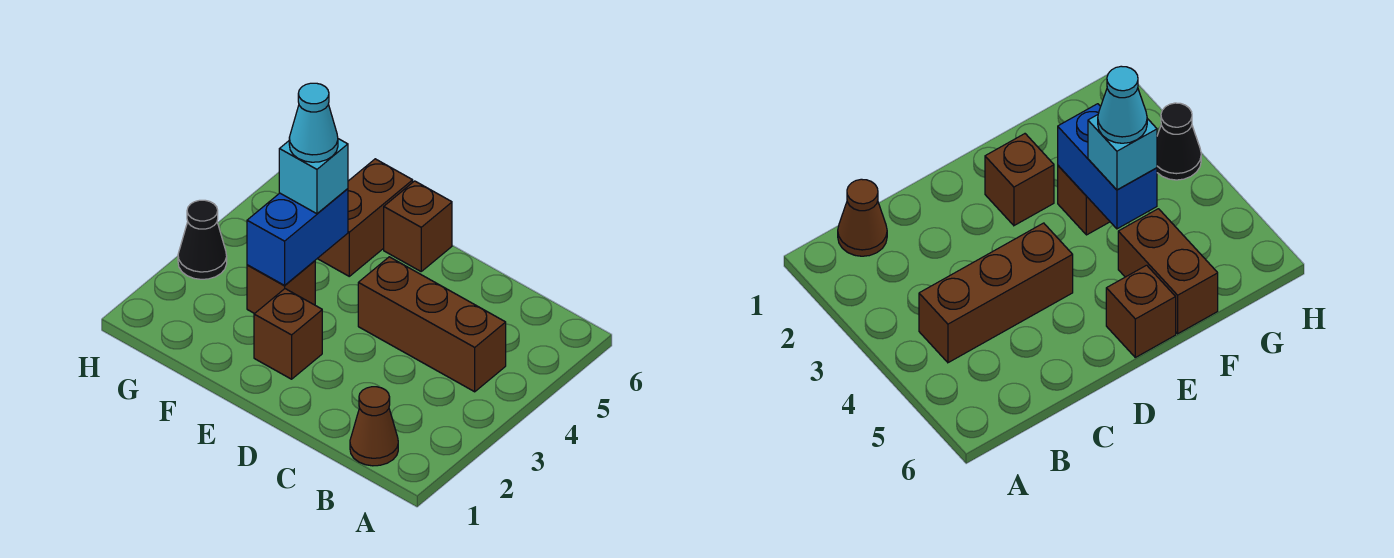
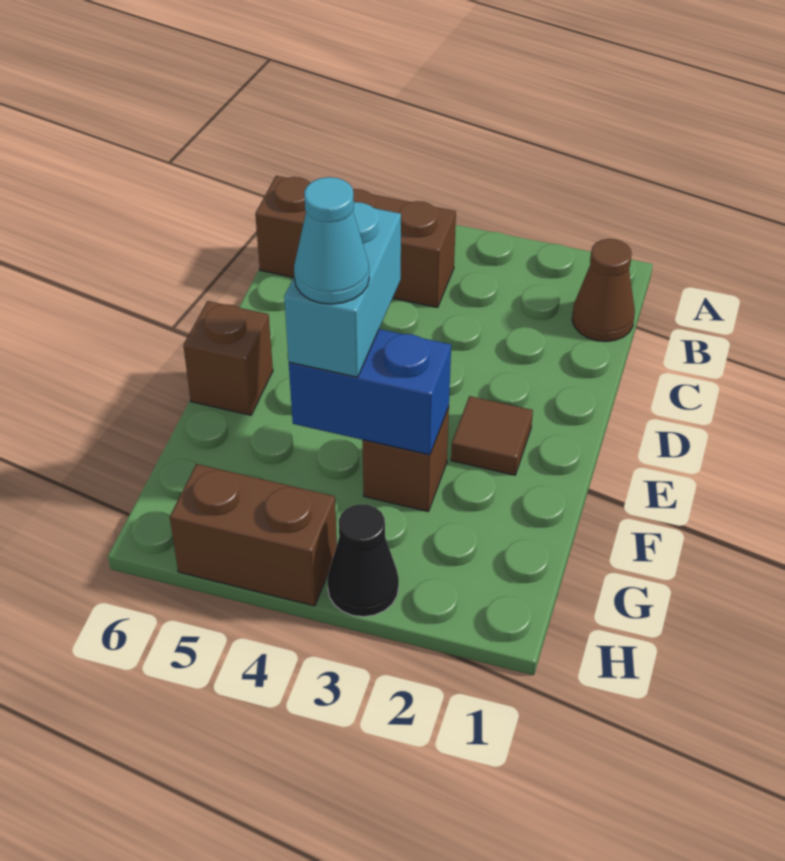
brown brick B4:D4 level 1 -> brown brick B4:B6 level 1
brown brick E2 level 1 -> brown tile E2 level 1
cyan brick F4 level 3 -> cyan brick E4:F4 level 3
brown brick F5:F6 level 1 -> brown brick H4:H5 level 1

